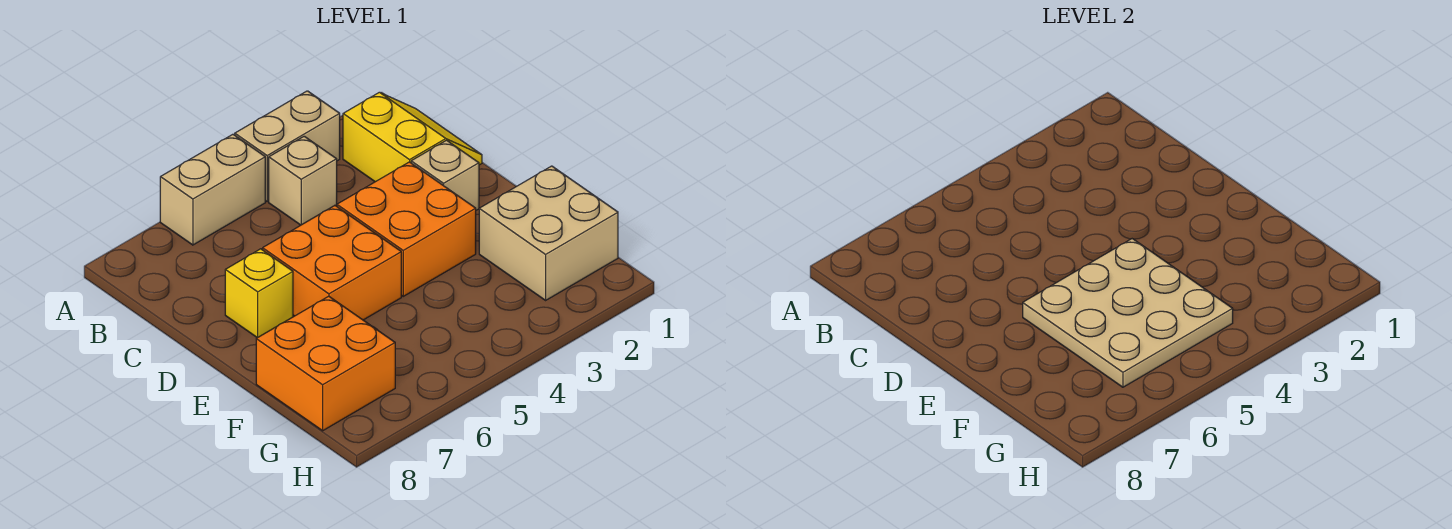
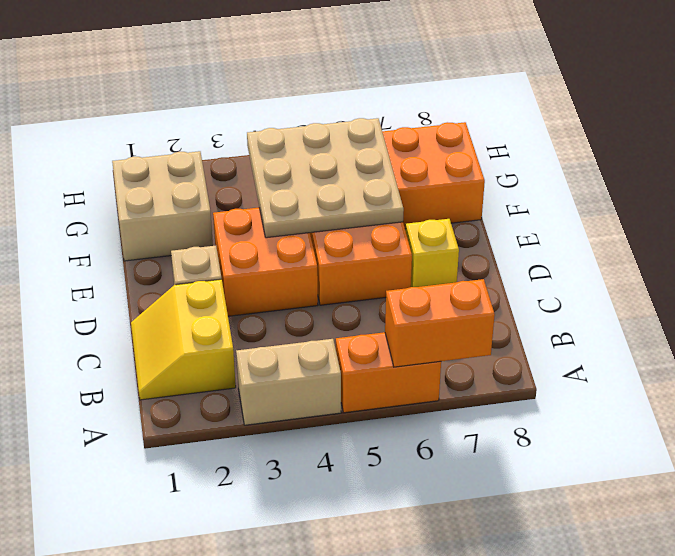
tan brick A5:A6 level 1 -> orange brick A5:A6 level 1
none -> orange brick A6:A7 level 2
tan brick B4 level 1 -> none

